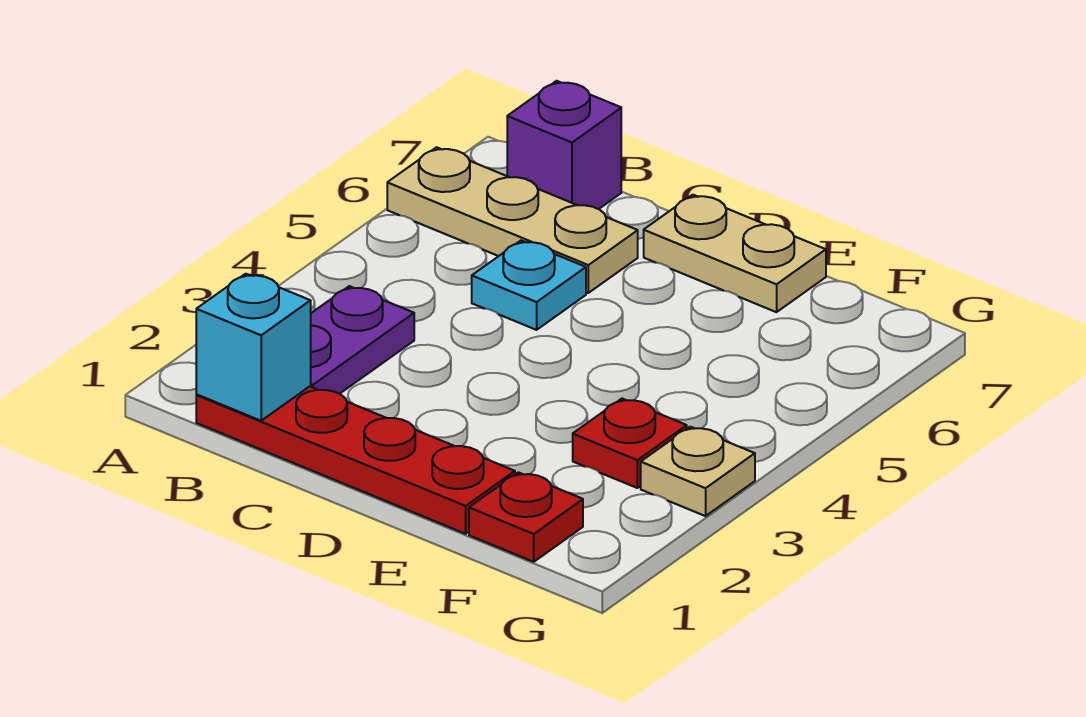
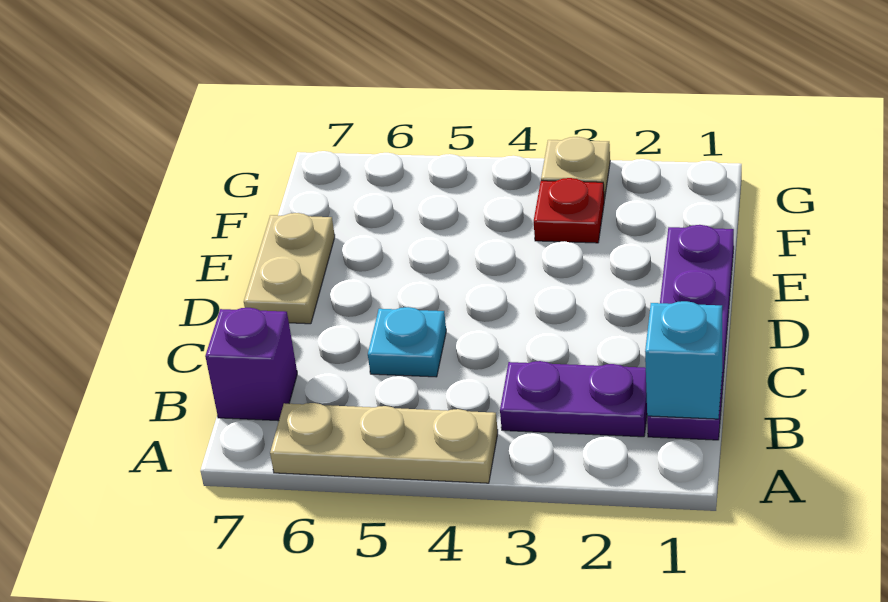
tan plate A6:C6 level 1 -> tan plate A4:A6 level 1
red plate B1:E1 level 1 -> purple plate B1:E1 level 1
red plate F1 level 1 -> none

